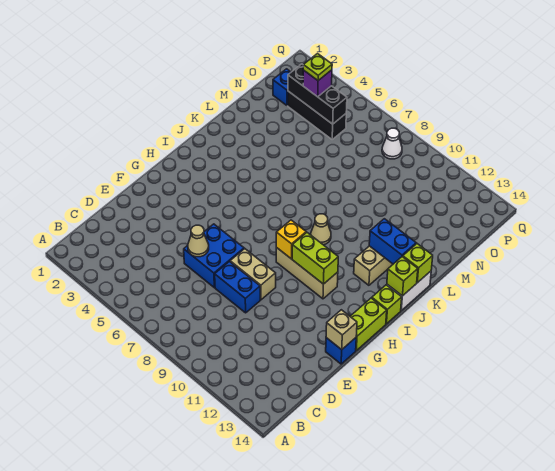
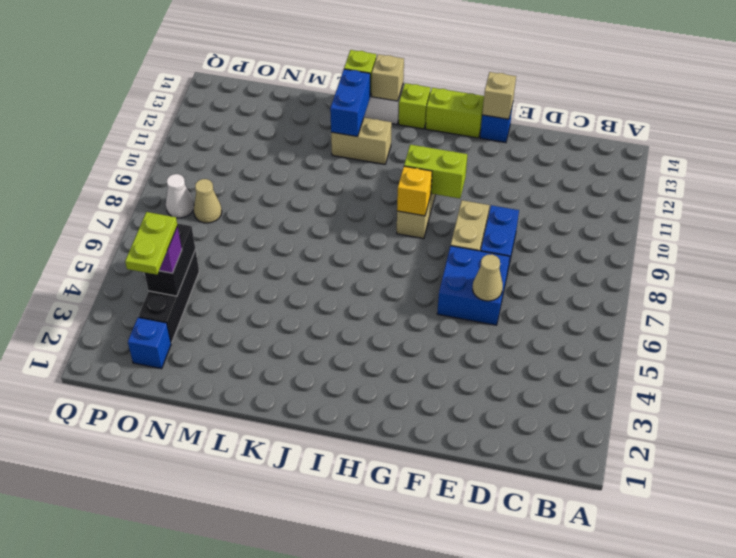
lime brick H10:H11 level 2 -> lime brick G10:H10 level 2
tan cone J9 level 1 -> tan cone O8 level 1
lime brick J14 level 2 -> tan brick J14 level 2
black brick O3:O5 level 2 -> black brick O4:O5 level 2
lime plate O4 level 4 -> lime plate O3:O4 level 4

